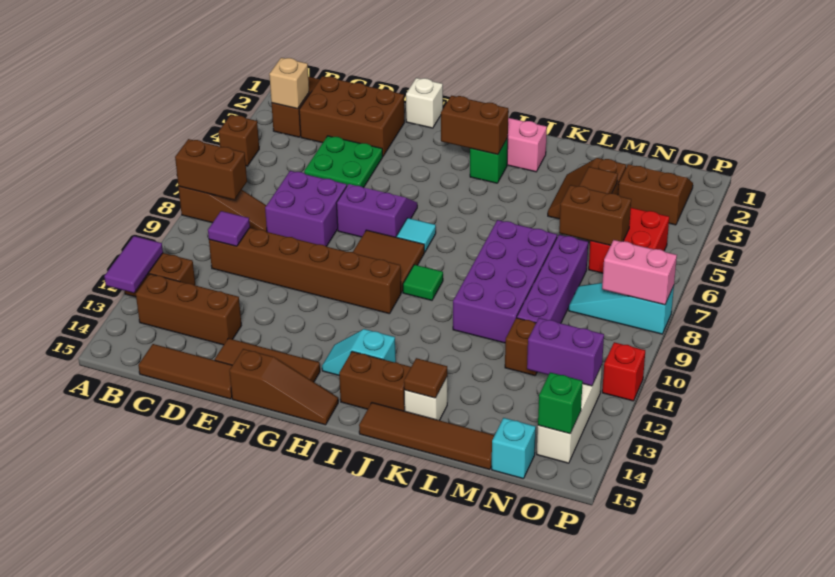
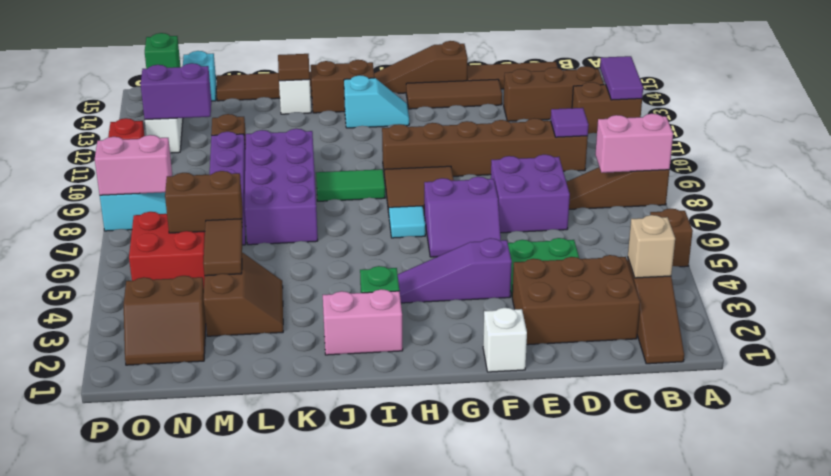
brown brick A8:B8 level 2 -> pink brick A8:B8 level 2
none -> purple slope F4:H4 level 1 top F
brown brick H3:I3 level 2 -> none
green tile I9 level 1 -> green tile I9:J9 level 1

